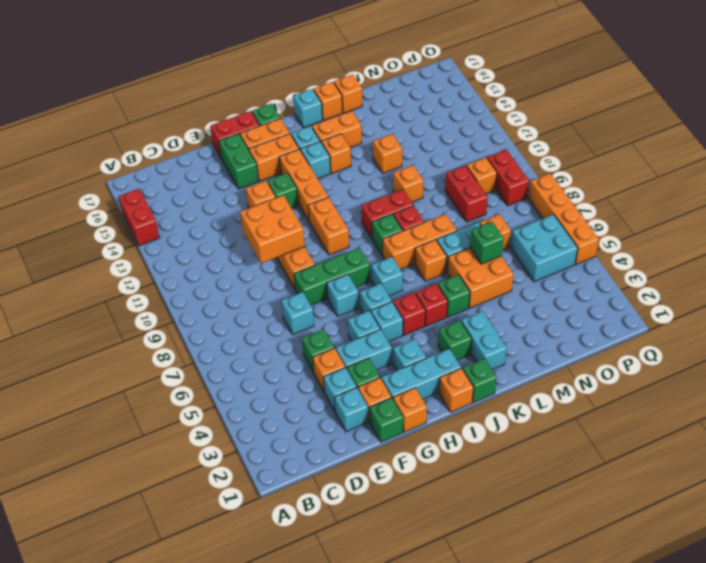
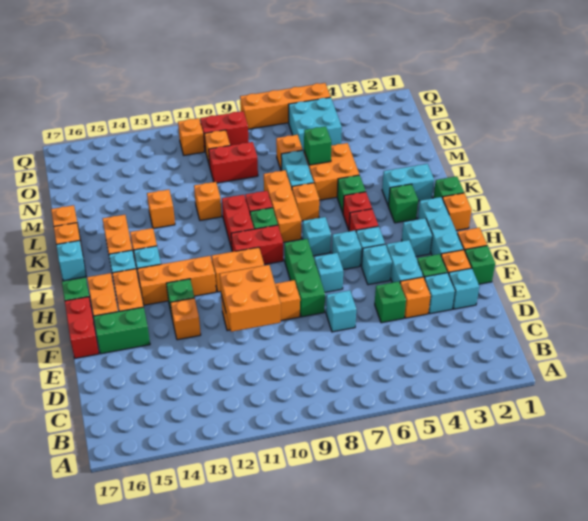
red brick A14:A15 level 1 -> red brick I9:I10 level 1
none -> orange brick P11 level 1

